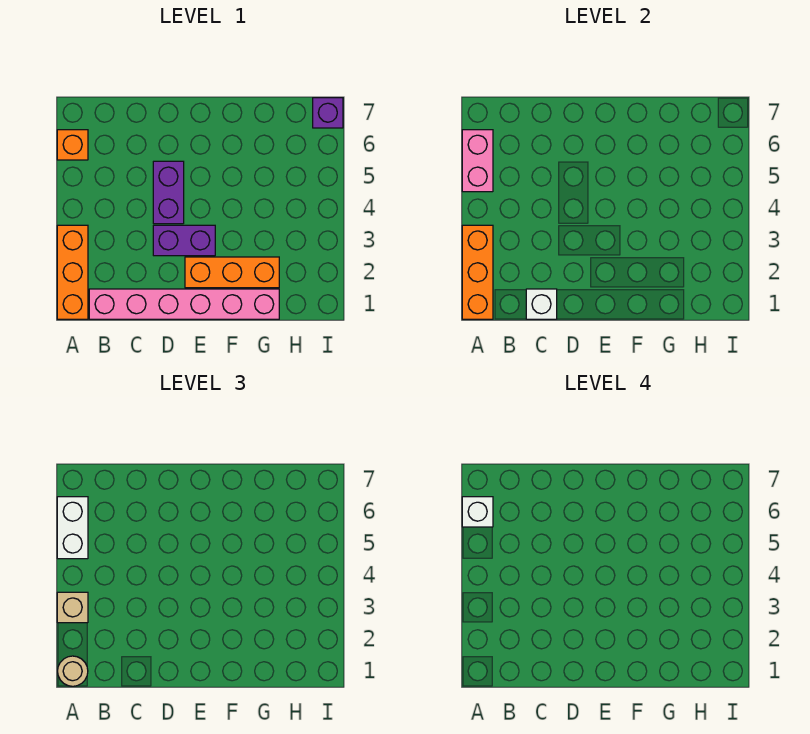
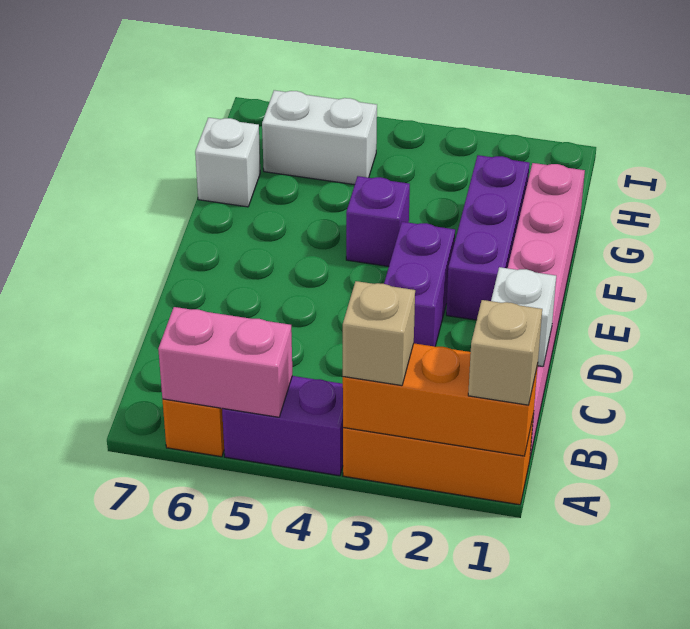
tan round brick A1 level 3 -> tan brick A1 level 3
white brick A5:A6 level 3 -> white brick H5:H6 level 1
white brick A6 level 4 -> white brick G7 level 1
purple brick D4:D5 level 1 -> purple brick A4:A5 level 1
orange brick E2:G2 level 1 -> purple brick E2:G2 level 1
purple brick I7 level 1 -> purple brick F4 level 1

